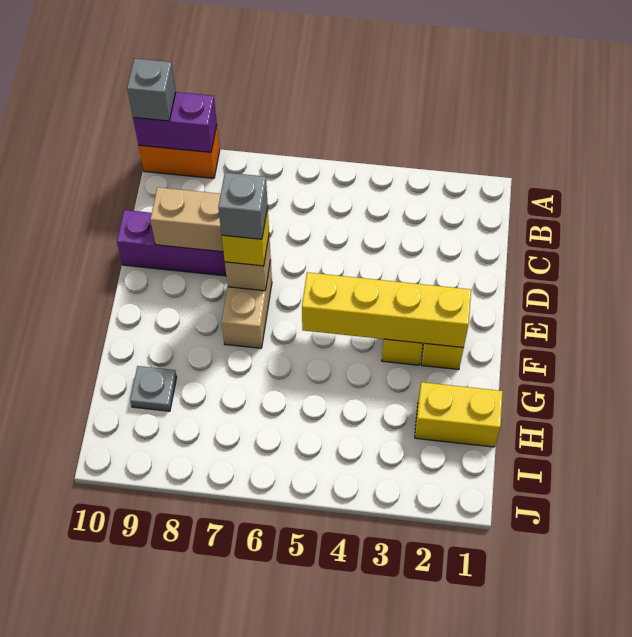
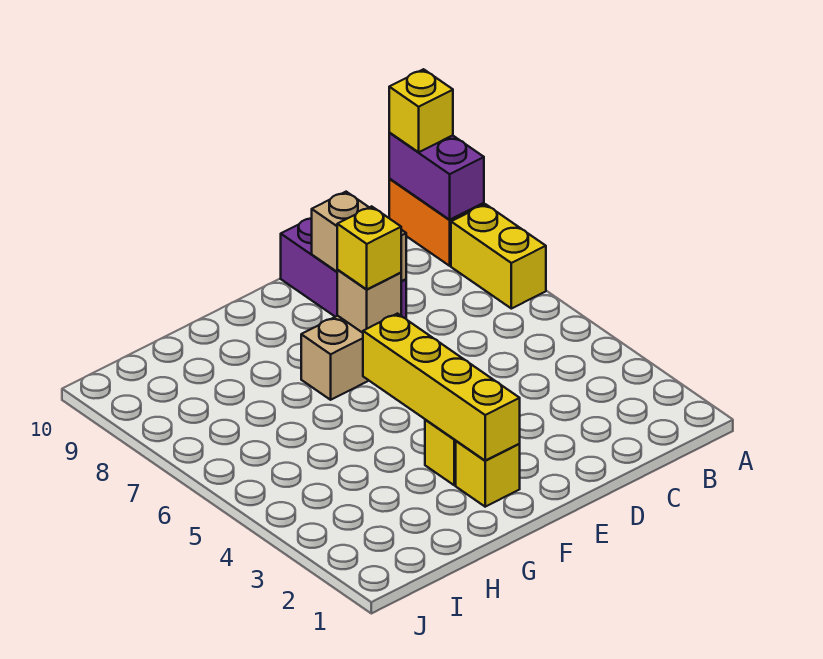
grey brick A10 level 3 -> yellow brick A10 level 3
grey brick E7 level 4 -> none
yellow brick H1:H2 level 1 -> yellow brick A7:A8 level 1
grey plate H9 level 1 -> none

